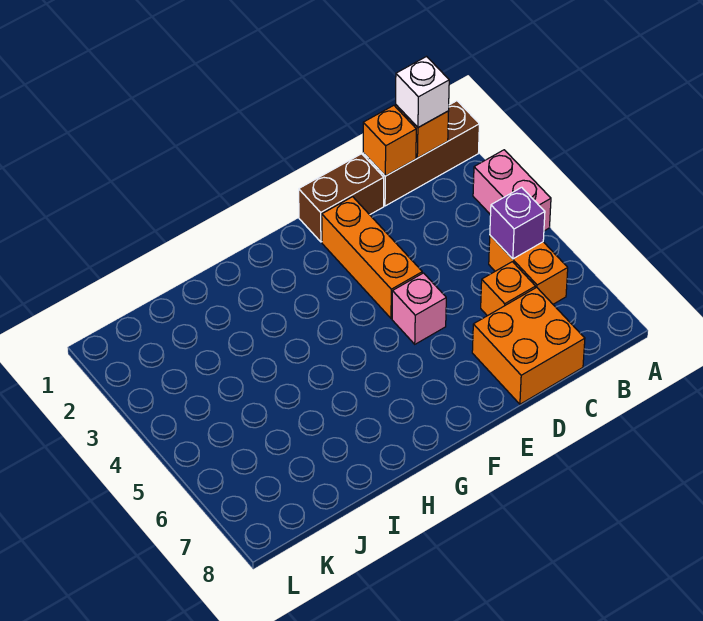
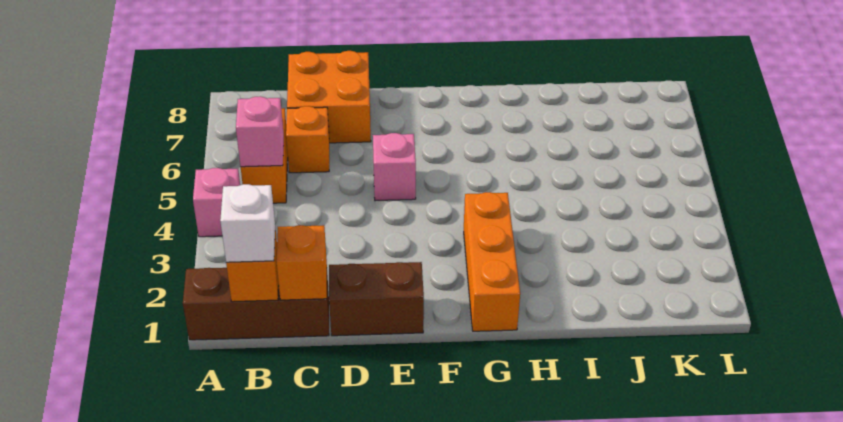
pink brick A3:A4 level 1 -> pink brick A4 level 1
purple brick B5 level 2 -> pink brick B5 level 2
orange brick E2:E4 level 1 -> orange brick G1:G3 level 1

